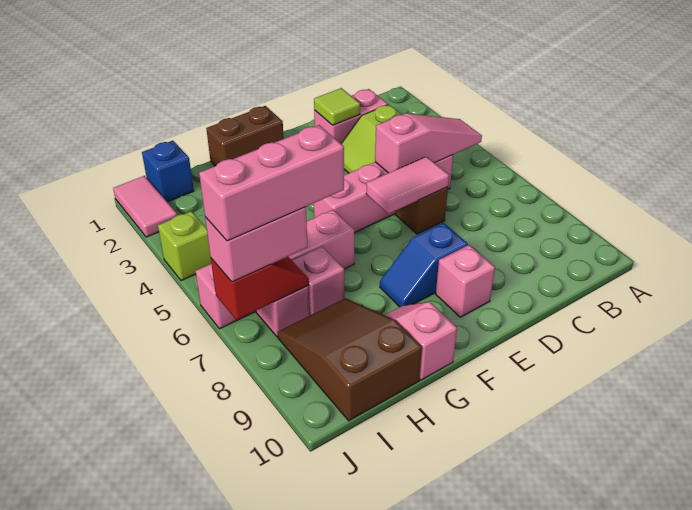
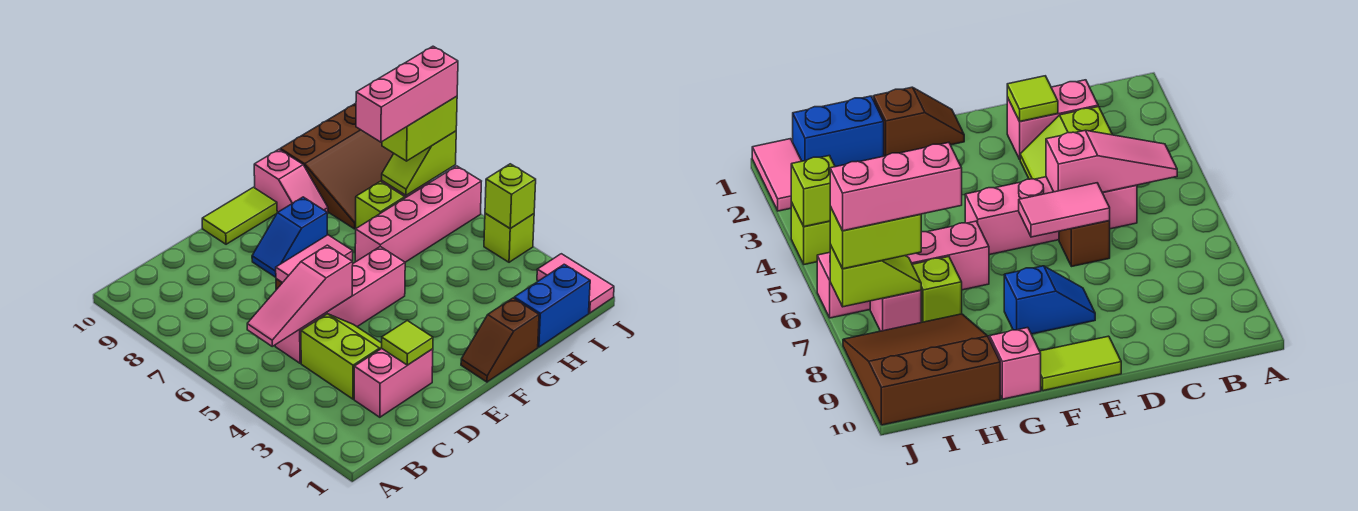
blue slope E8:F8 level 1 top E -> blue slope E8:F8 level 1 top F
pink brick E9 level 1 -> none
none -> lime tile E10:F10 level 1
brown brick F1:G1 level 1 -> brown slope F1:G1 level 1 top G
pink brick H7 level 1 -> lime brick H7 level 1
brown slope H8:I10 level 1 top 10 -> brown slope H8:J10 level 1 top 10
blue brick I1 level 1 -> blue brick H1:I1 level 1
red slope I7:J7 level 2 top J -> lime slope I7:J7 level 2 top J
pink brick I7:J7 level 3 -> lime brick I7:J7 level 3
none -> lime brick J4 level 2

